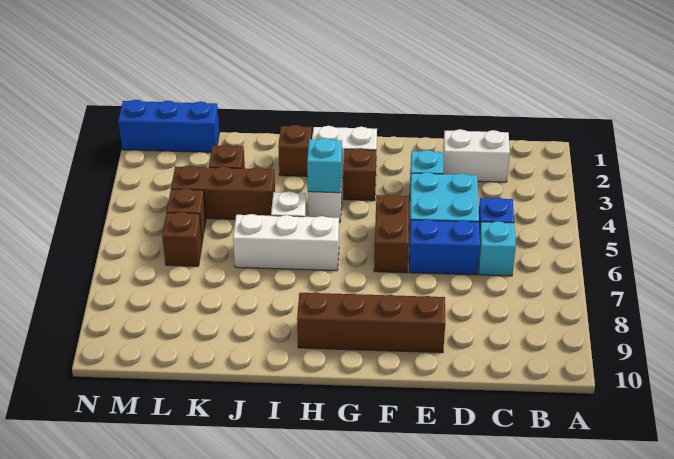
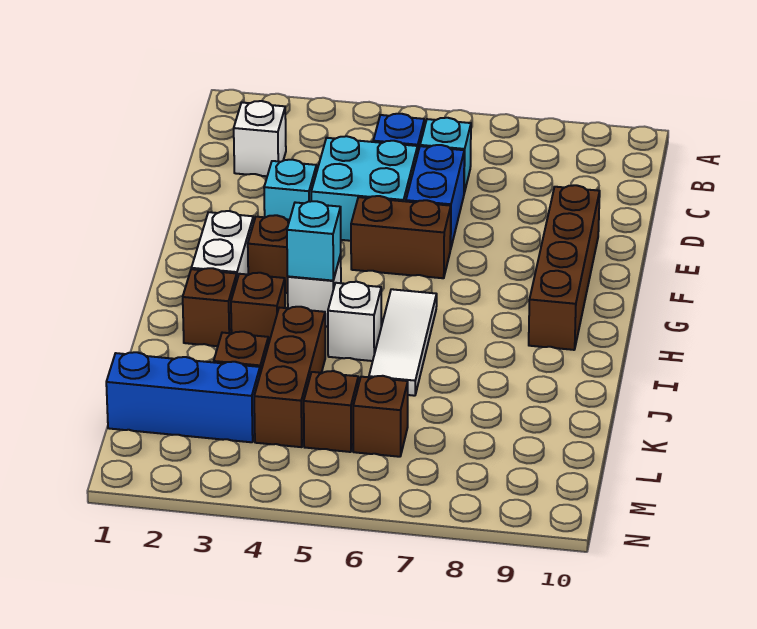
white brick C2:D2 level 1 -> white brick C2 level 1
white brick H6:J6 level 1 -> white tile H6:J6 level 1
none -> brown brick I3 level 1
blue brick L1:N1 level 1 -> blue brick L1:L3 level 1

